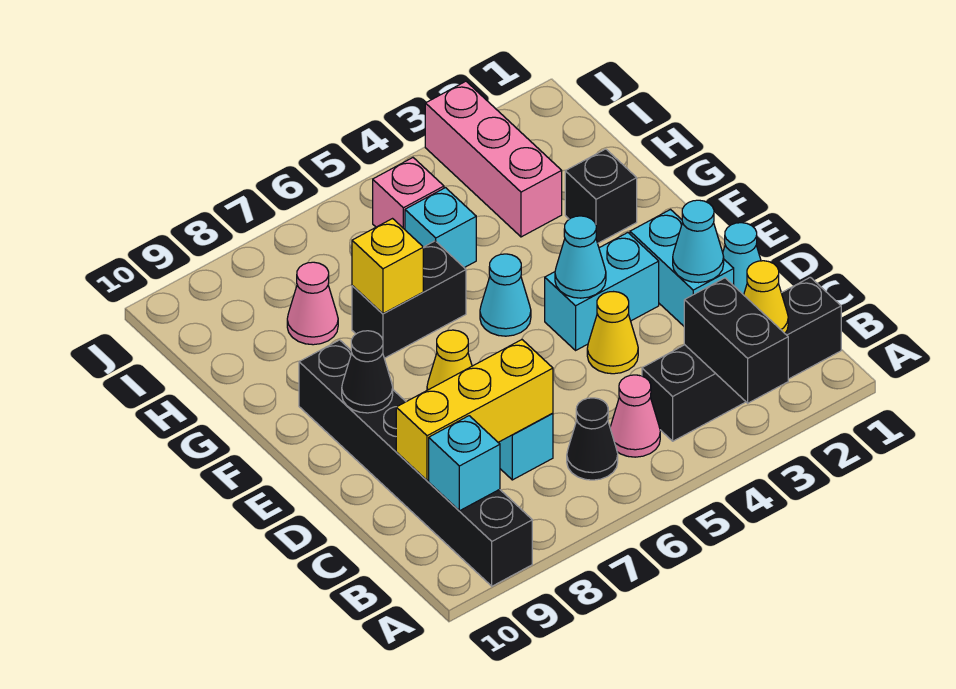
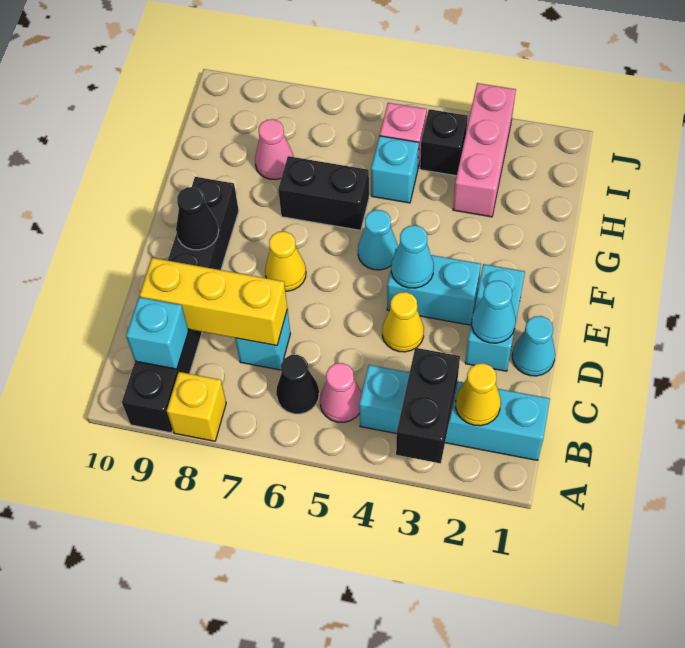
black brick B1:B4 level 1 -> cyan brick B1:B4 level 1
black brick G2 level 1 -> black brick I4 level 1
yellow brick G7 level 2 -> yellow brick A8 level 1

